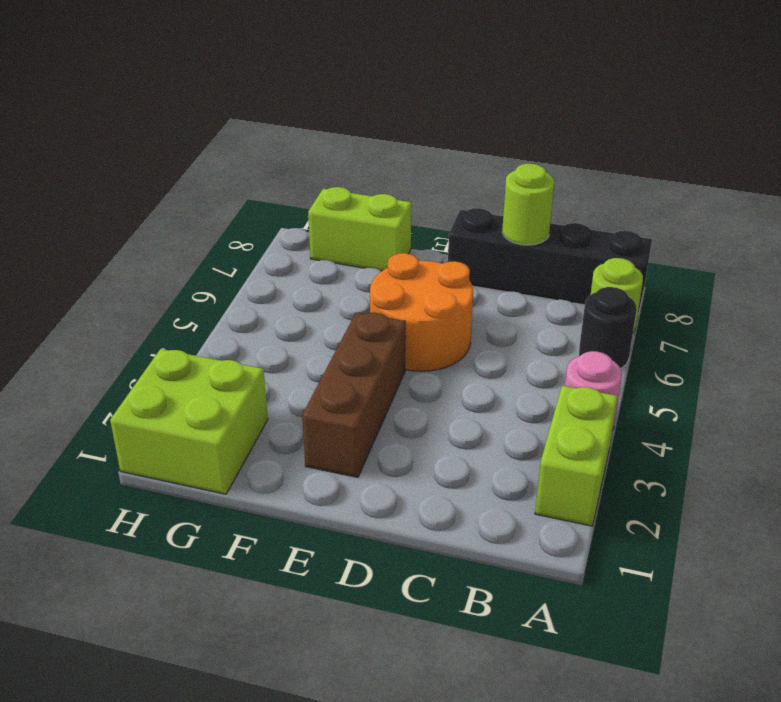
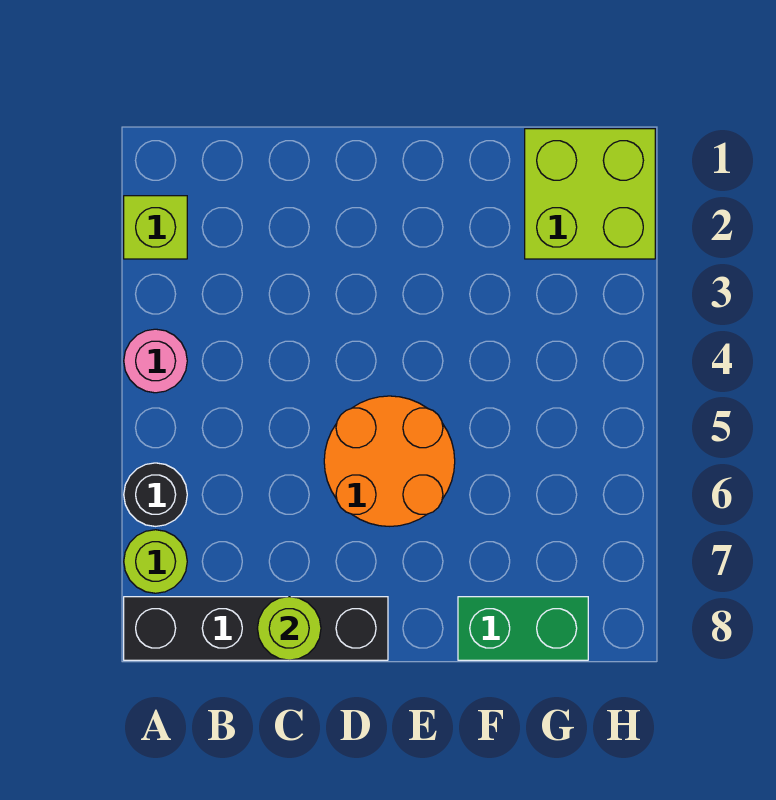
lime brick A2:A3 level 1 -> lime brick A2 level 1
brown brick E2:E4 level 1 -> none
lime brick F8:G8 level 1 -> green brick F8:G8 level 1

